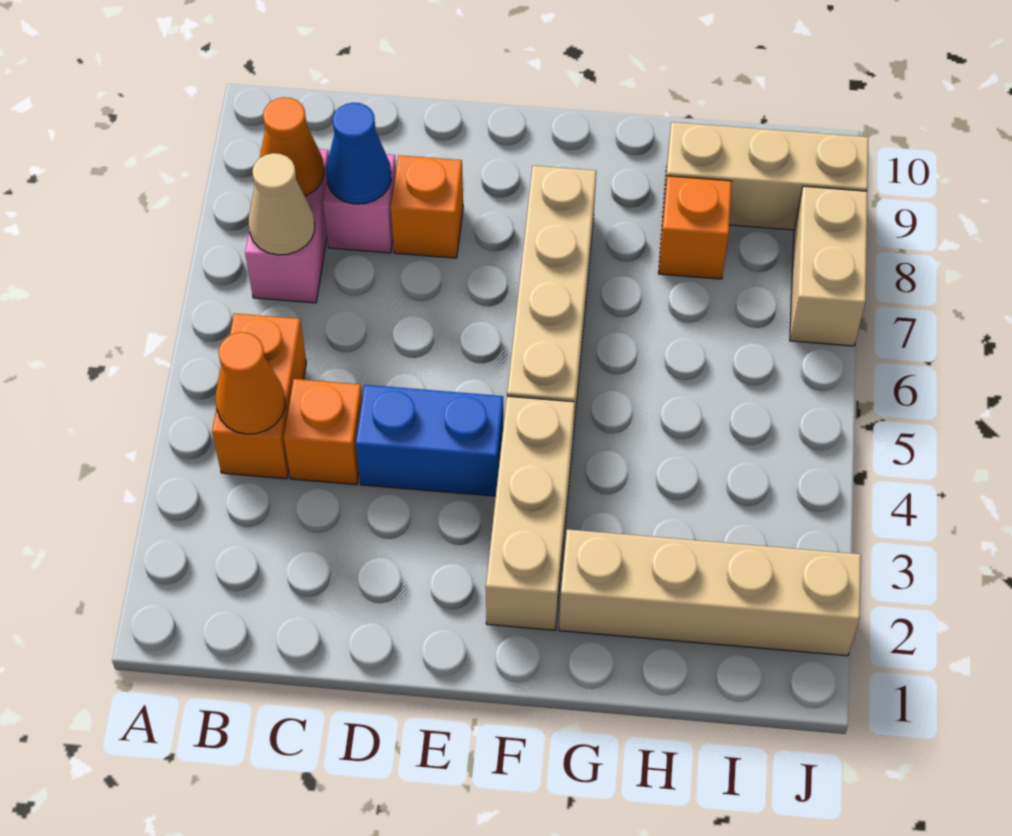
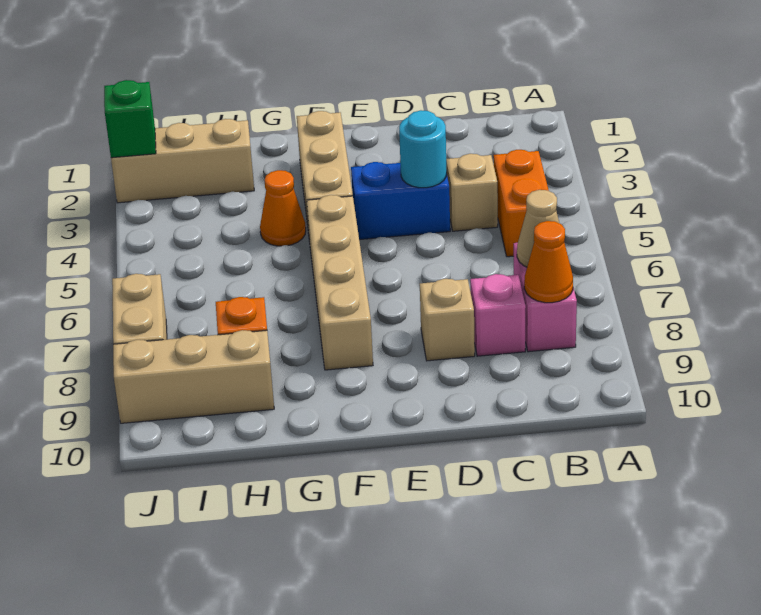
orange cone B4 level 2 -> orange cone G4 level 1
orange brick C4 level 1 -> tan brick C4 level 1
blue cone C8 level 2 -> none
none -> cyan round brick D4 level 2
orange brick D8 level 1 -> tan brick D8 level 1
tan brick G2:J2 level 1 -> tan brick H2:J2 level 1
none -> green brick J2 level 2

